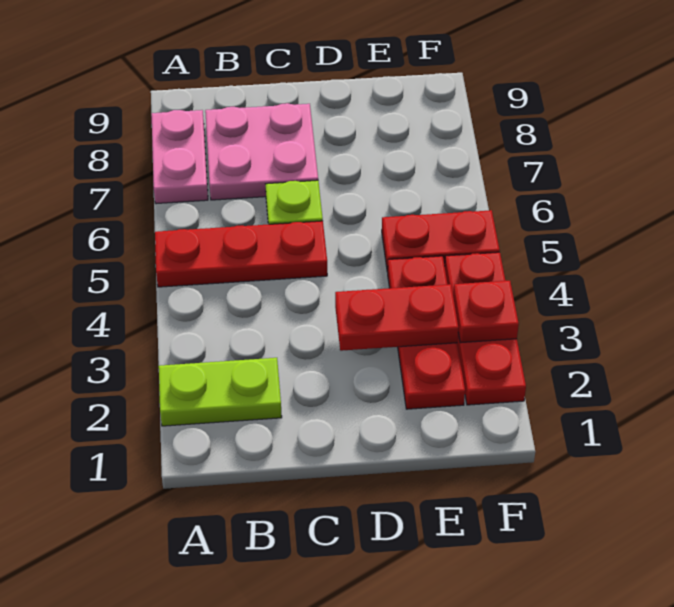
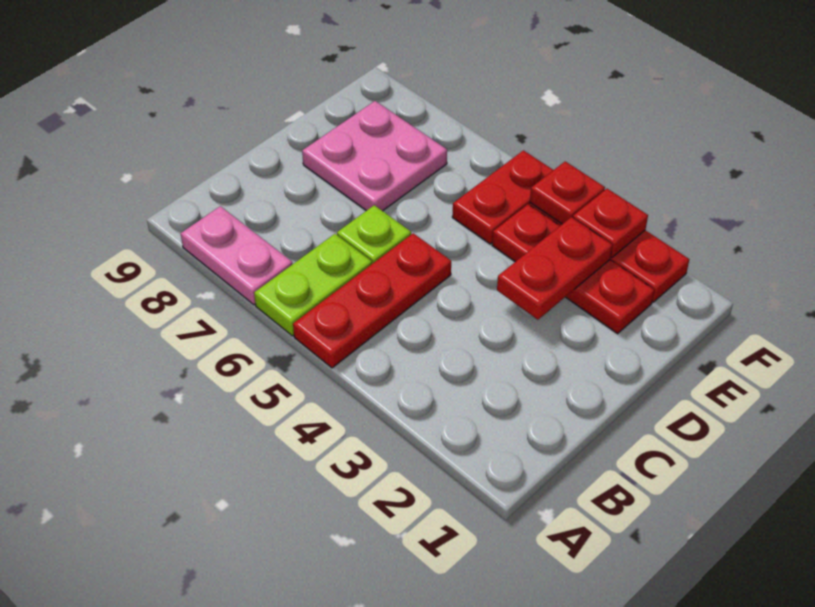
lime plate A2:B2 level 1 -> lime plate A6:B6 level 1
pink plate B7:C8 level 1 -> pink plate D7:E8 level 1
none -> red plate F4 level 2

